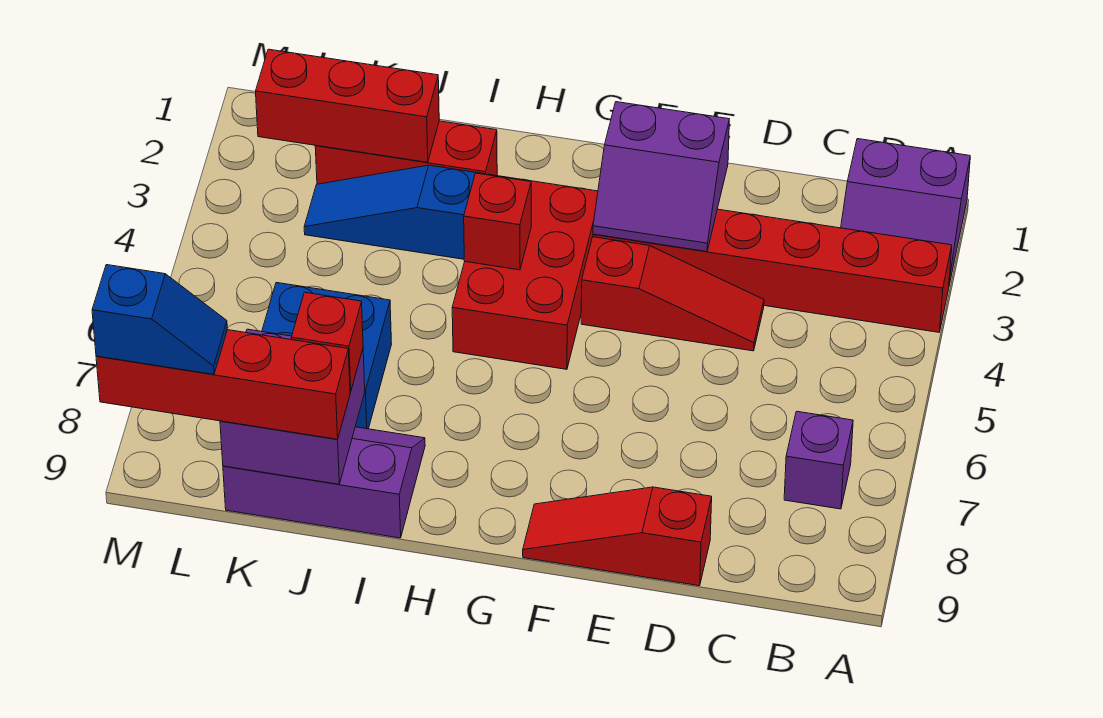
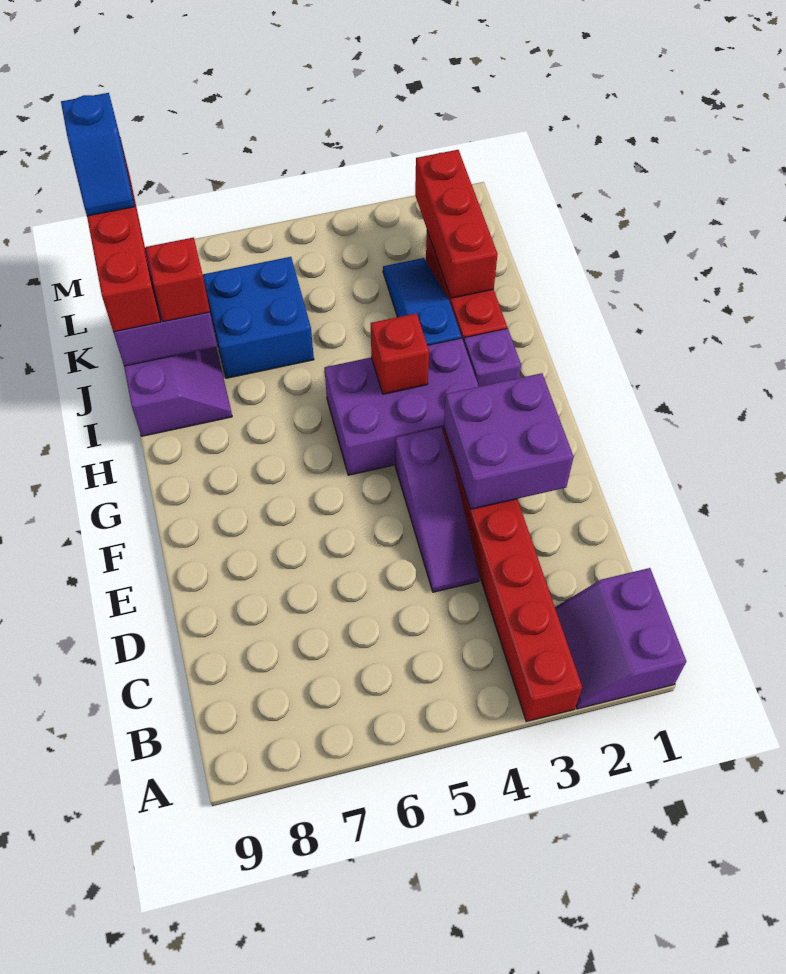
purple brick B7 level 1 -> purple brick H2 level 1
red slope D4:F4 level 1 top F -> purple slope D4:F4 level 1 top F
red slope D9:F9 level 1 top D -> none
purple slope E2:F3 level 2 top 2 -> purple brick E2:F3 level 2
red brick G3:H5 level 1 -> purple brick G3:H5 level 1

